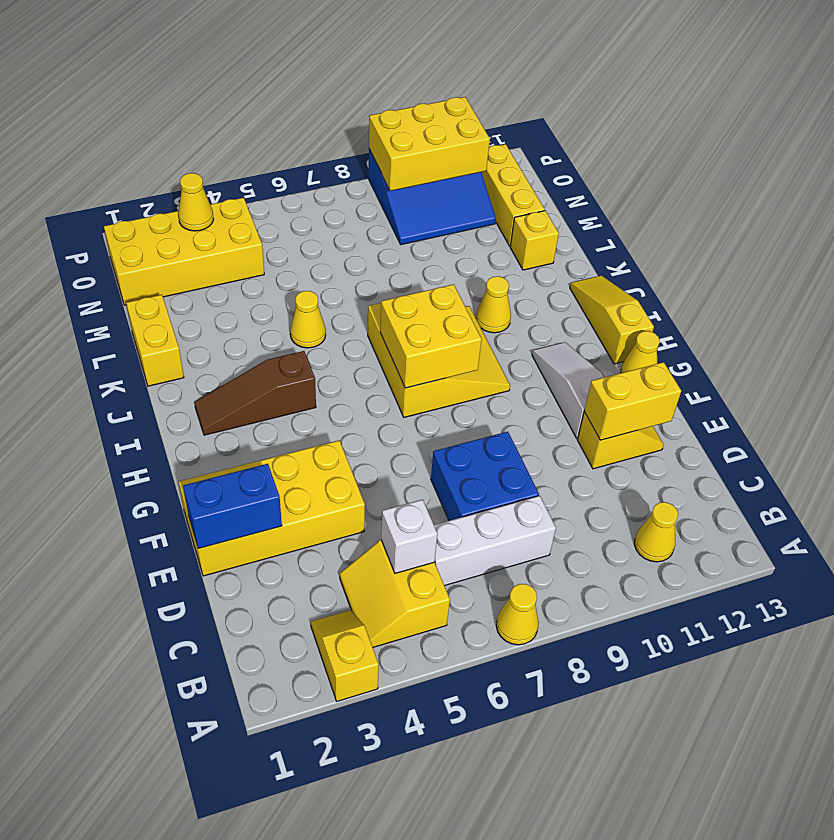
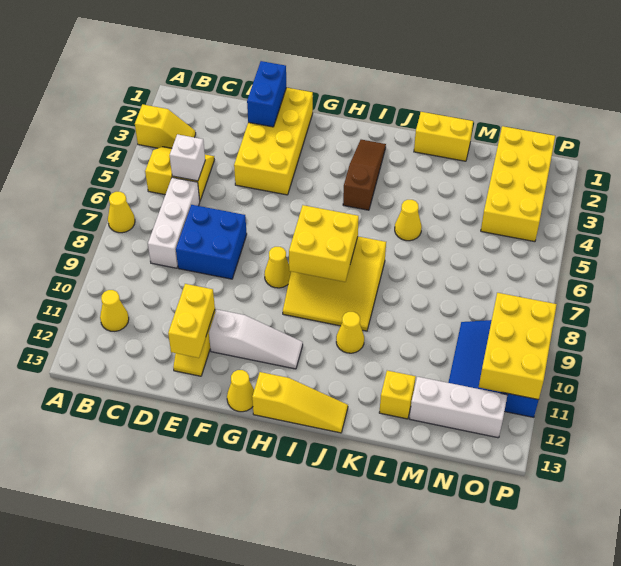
yellow brick M12:O12 level 1 -> white brick M12:O12 level 1
yellow cone O3 level 2 -> yellow cone G8 level 1

